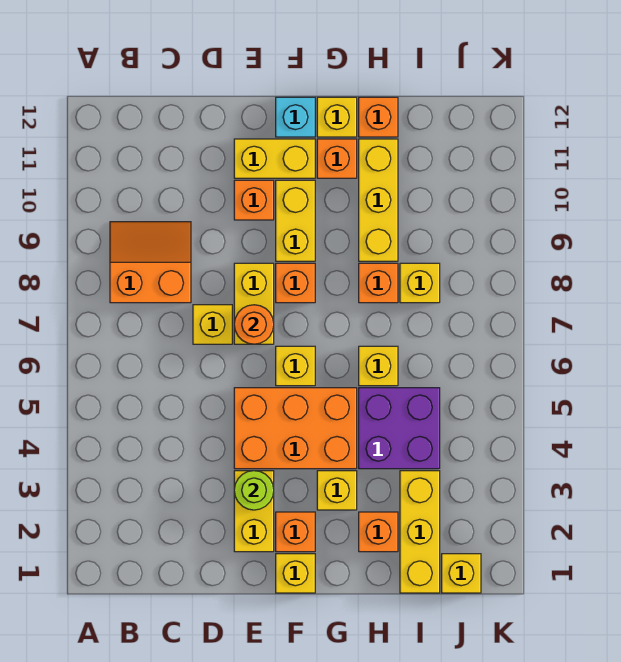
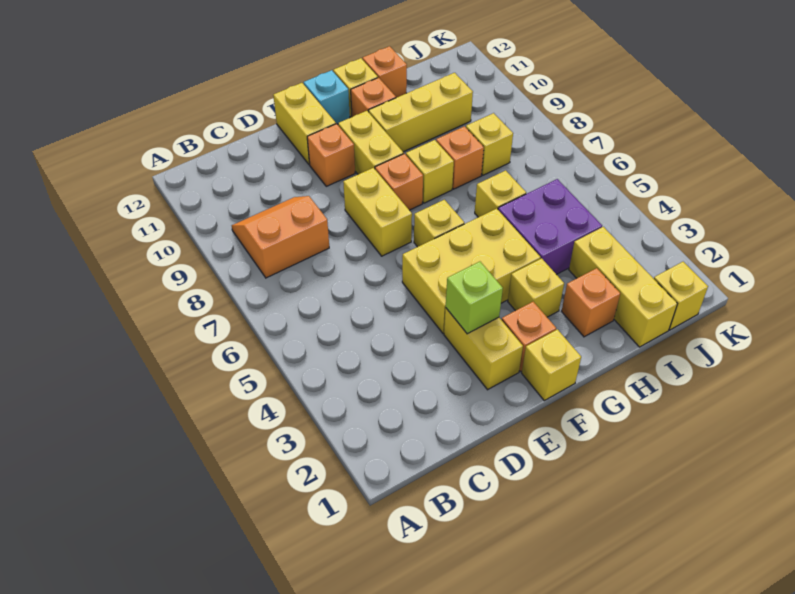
yellow brick D7 level 1 -> yellow brick G8 level 1
lime round brick E3 level 2 -> lime brick E3 level 2
orange brick E4:G5 level 1 -> yellow brick E4:G5 level 1
orange round brick E7 level 2 -> none
yellow brick E11:F11 level 1 -> yellow brick E11:E12 level 1
yellow brick H9:H11 level 1 -> yellow brick G10:I10 level 1

